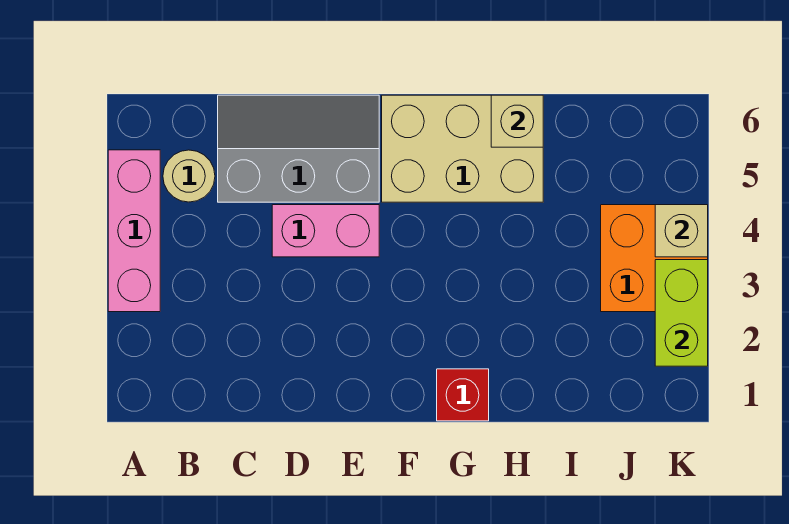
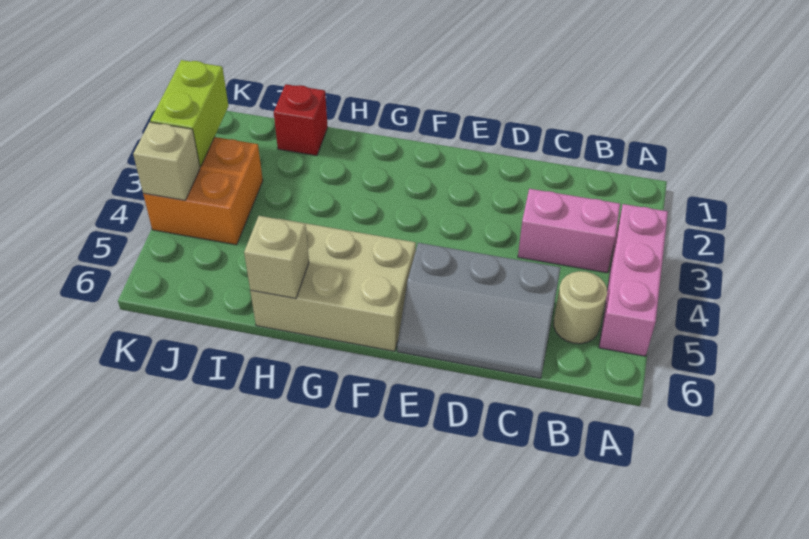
pink brick D4:E4 level 1 -> pink brick B3:C3 level 1
red brick G1 level 1 -> red brick I1 level 1

